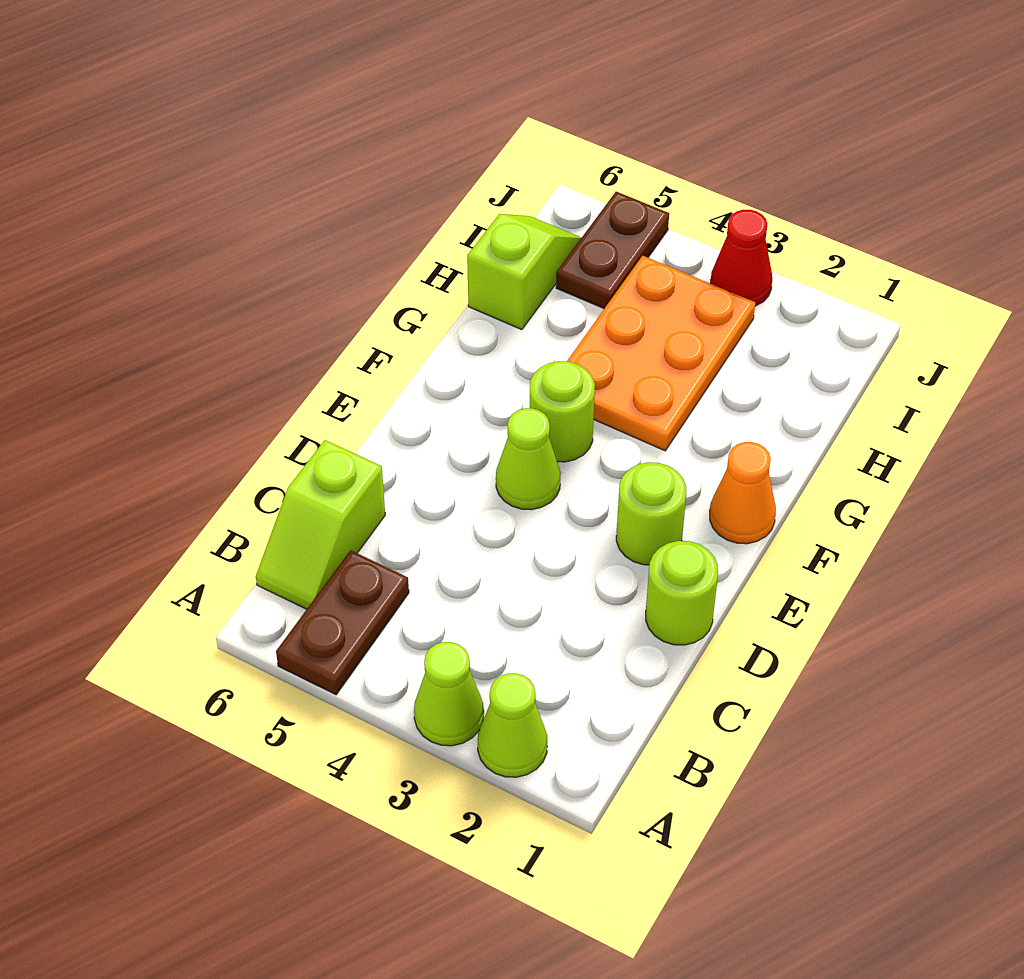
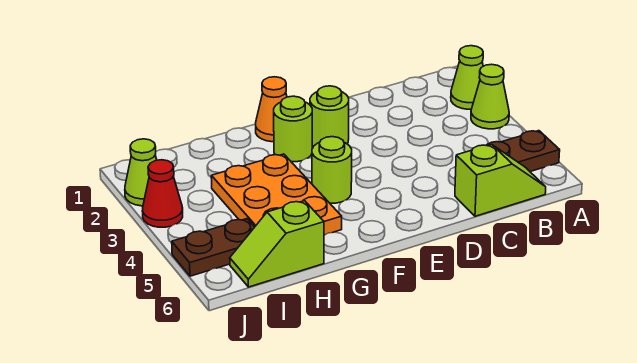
lime round brick D1 level 1 -> lime round brick F2 level 1
lime cone E4 level 1 -> lime cone J2 level 1
orange plate G3:I4 level 1 -> orange plate G3:H5 level 1

